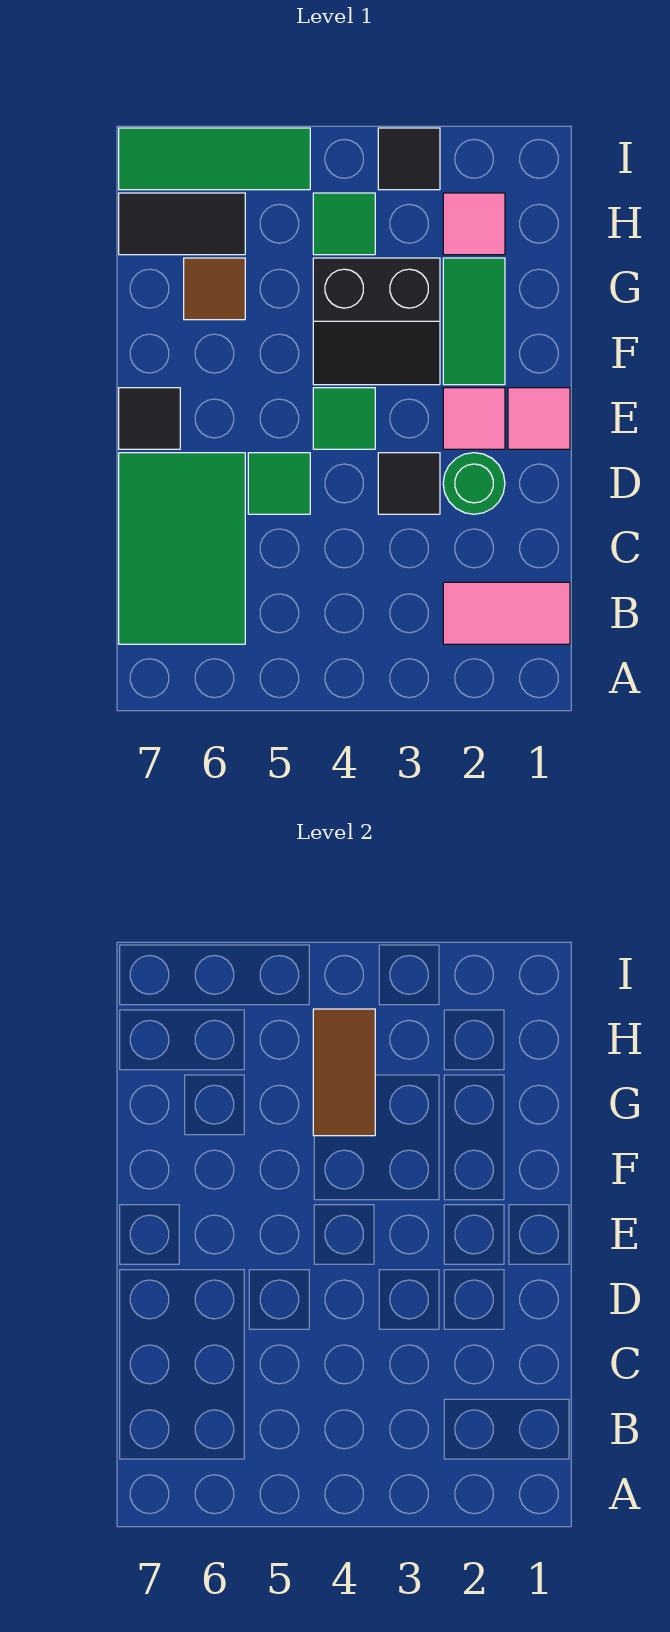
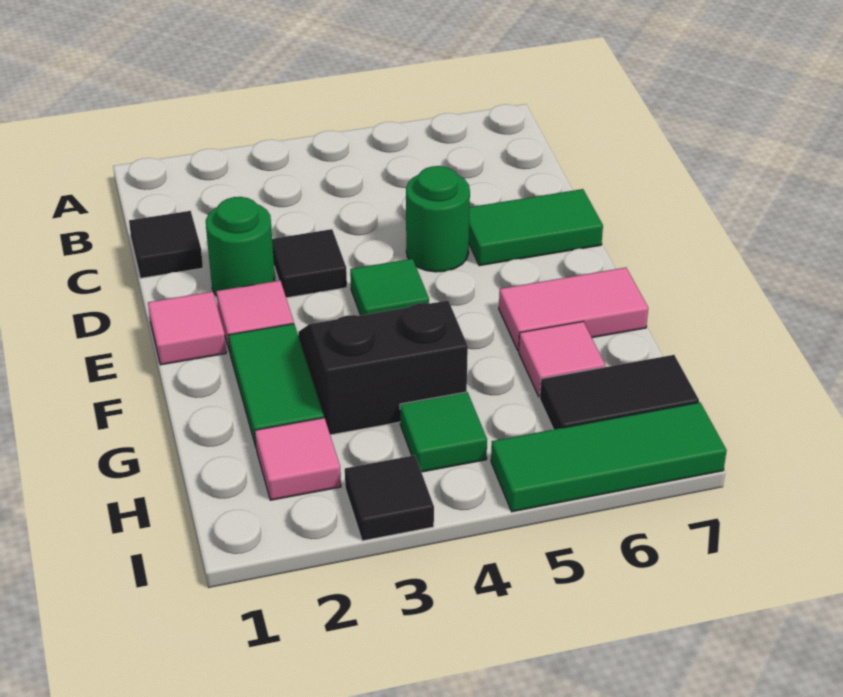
pink tile B1:B2 level 1 -> pink tile F6:F7 level 1
green tile B6:D7 level 1 -> green tile D6:D7 level 1
green tile D5 level 1 -> green round brick D5 level 1
black tile E7 level 1 -> black tile C1 level 1
brown tile G4:H4 level 2 -> none
brown tile G6 level 1 -> pink tile G6 level 1

